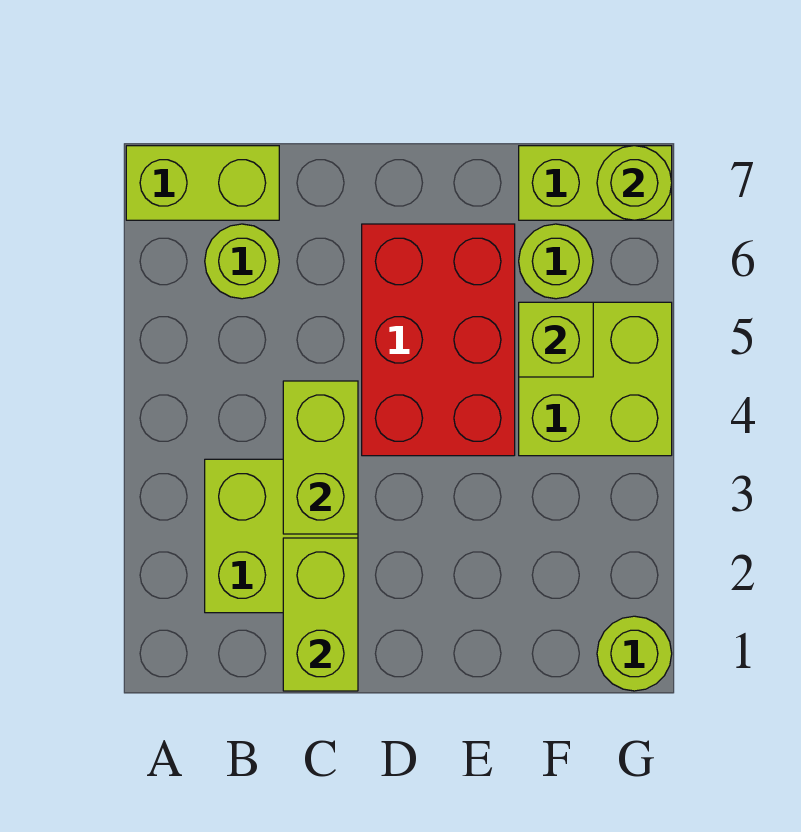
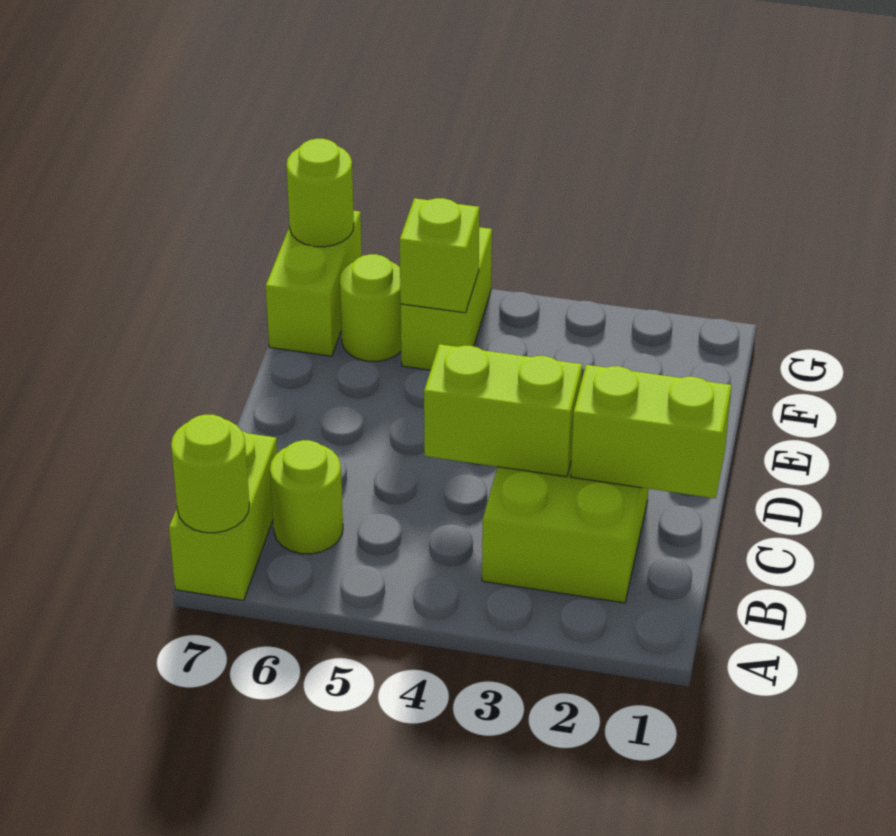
red brick D4:E6 level 1 -> none
lime brick F4:G5 level 1 -> lime brick F5:G5 level 1
lime round brick G1 level 1 -> lime round brick A7 level 2

